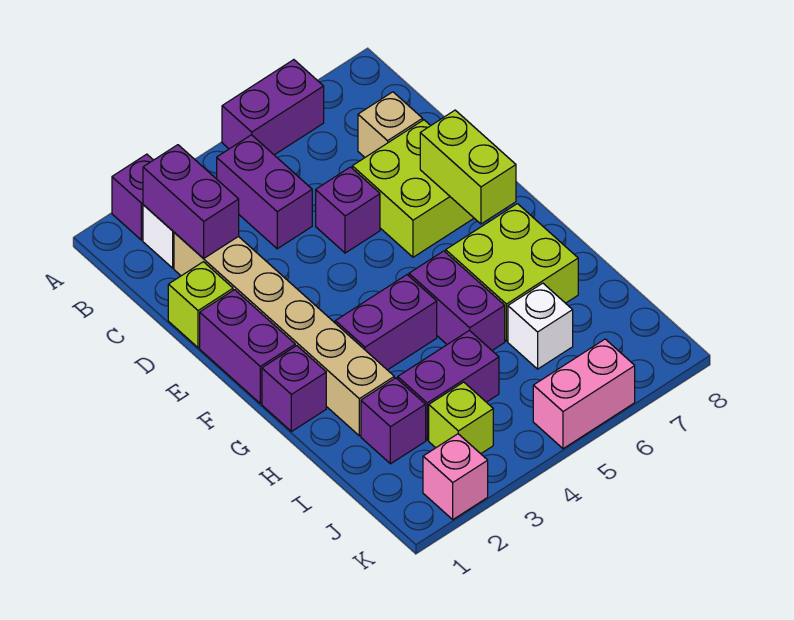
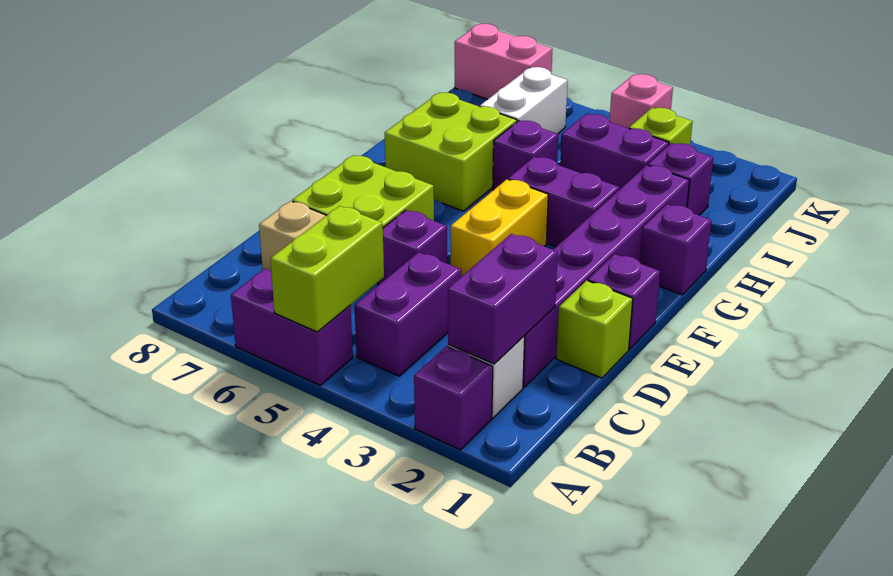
tan brick C2:H2 level 1 -> purple brick C2:H2 level 1
purple brick E1:F1 level 1 -> purple brick E1 level 1
none -> yellow brick E4:F4 level 1
lime brick E7:F7 level 2 -> lime brick A5:B5 level 2
purple brick G5:H5 level 1 -> purple brick H5 level 1
white brick I6 level 1 -> white brick I6:J6 level 1
pink brick K2 level 1 -> pink brick K4 level 1
pink brick K5:K6 level 1 -> pink brick K7:K8 level 1

